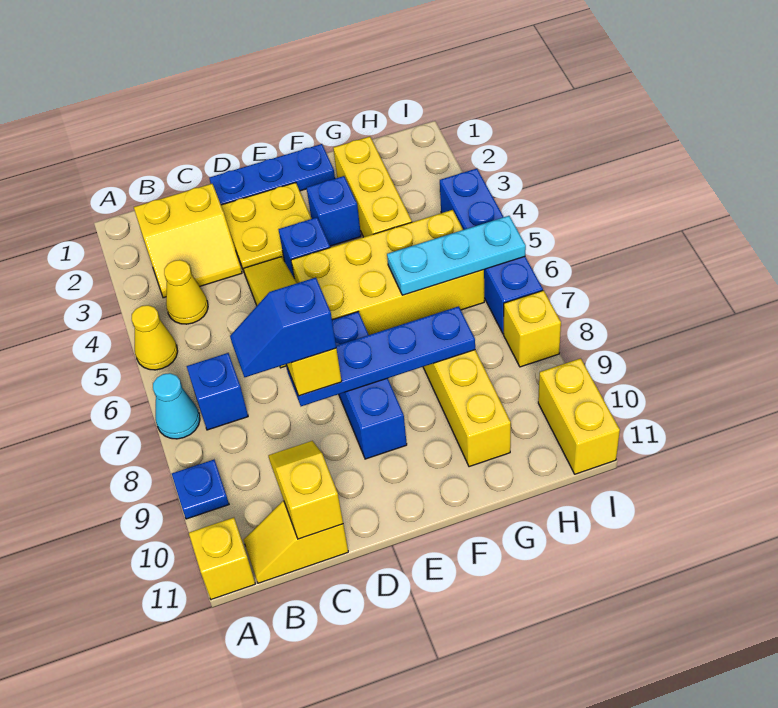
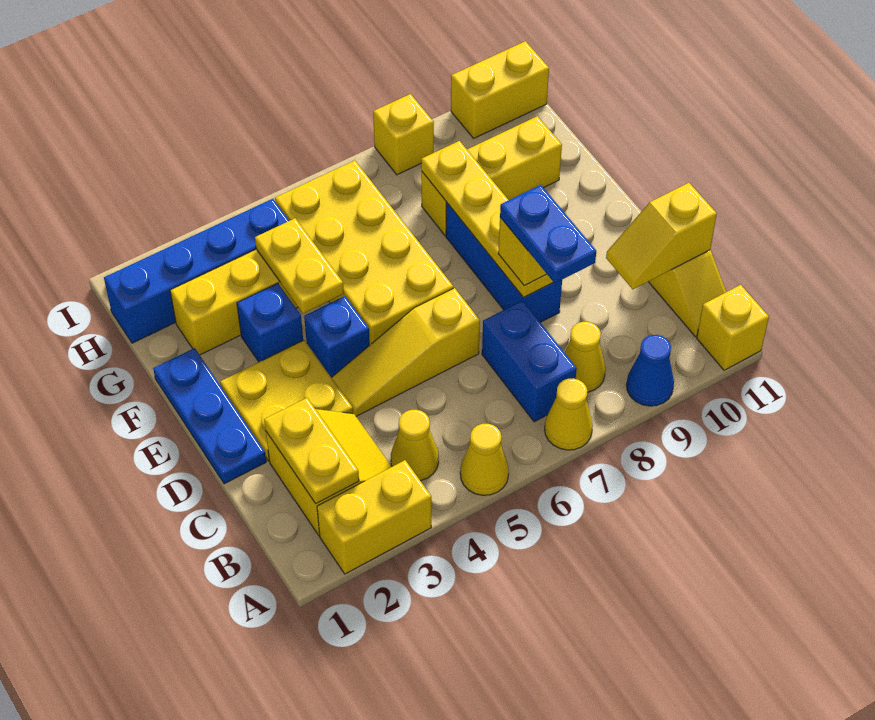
none -> yellow brick A2:A3 level 1
cyan cone A7 level 1 -> yellow cone A7 level 1
blue plate A9 level 1 -> blue cone A9 level 1
none -> yellow plate B2:C2 level 2
blue brick B7 level 1 -> blue brick B7:C7 level 1
none -> yellow cone B8 level 1
blue slope C8:D8 level 4 top D -> blue plate C8:D8 level 4
blue plate D8:G8 level 2 -> yellow plate D8:G8 level 2
blue brick E7:E9 level 1 -> blue brick D8:F8 level 1
none -> yellow plate F4:G4 level 2
cyan plate G6:I6 level 2 -> none
blue brick I4:I7 level 1 -> blue brick H1:H4 level 1

